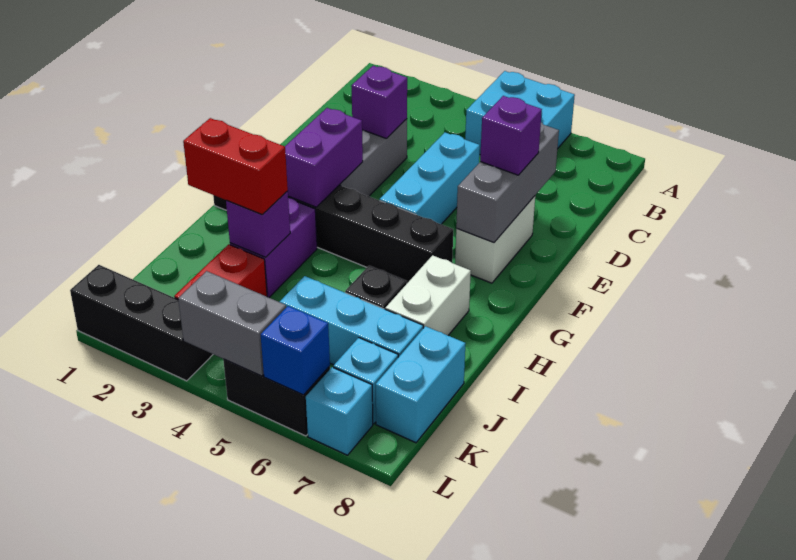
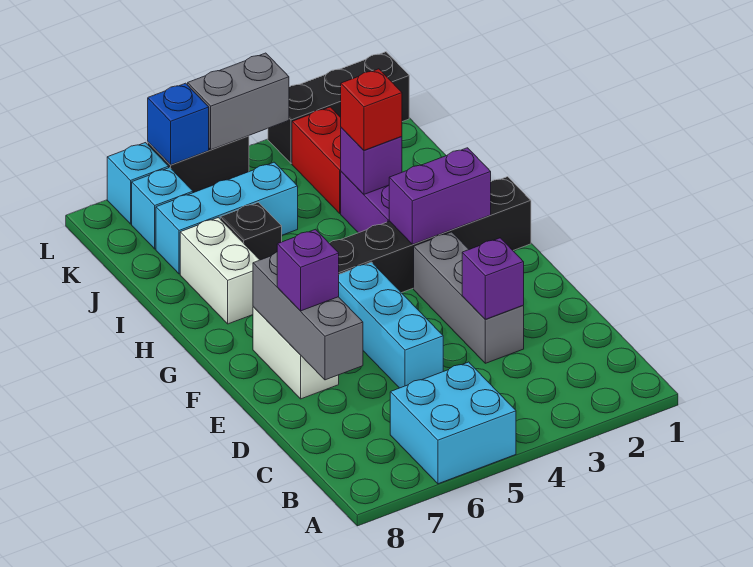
purple brick F3:G3 level 2 -> purple brick G2:G3 level 2
red brick I2:I3 level 3 -> red brick I3 level 3
cyan brick J8:K8 level 1 -> none

